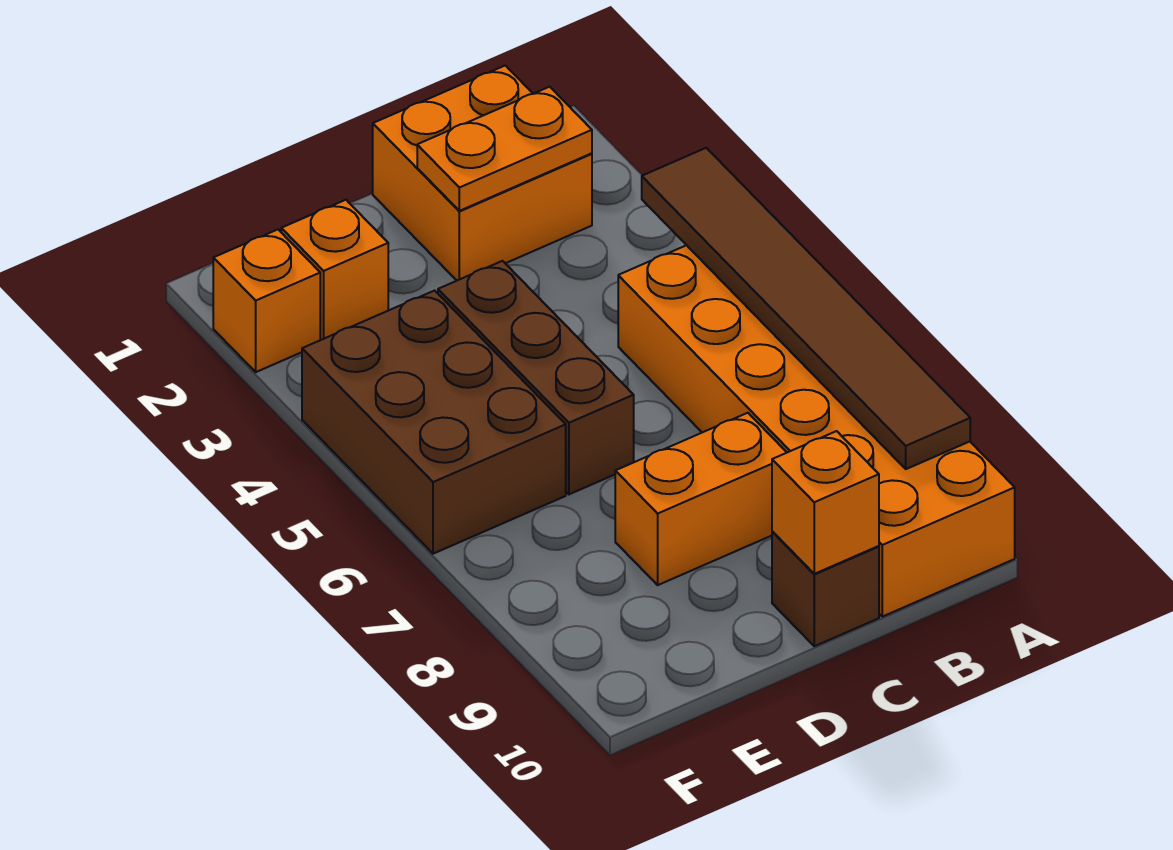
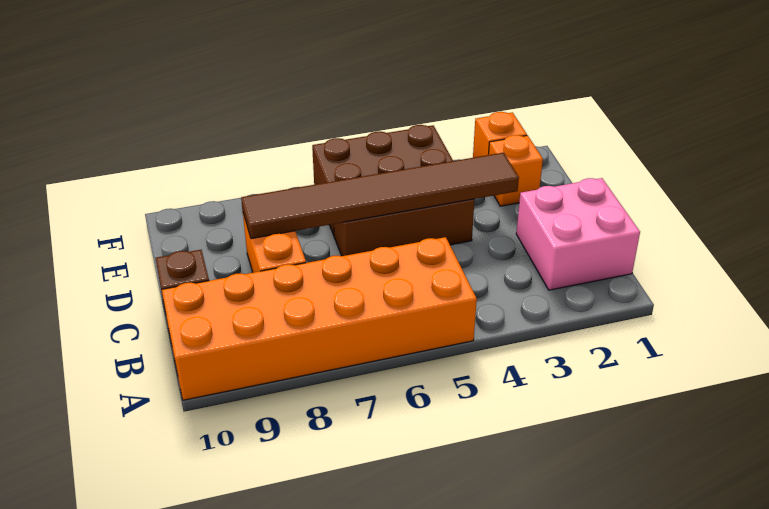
brown tile A4:A9 level 2 -> brown tile D3:D8 level 2
orange brick B1:C2 level 1 -> pink brick B1:C2 level 1
orange plate B2:C2 level 2 -> none
orange brick C10 level 2 -> none

